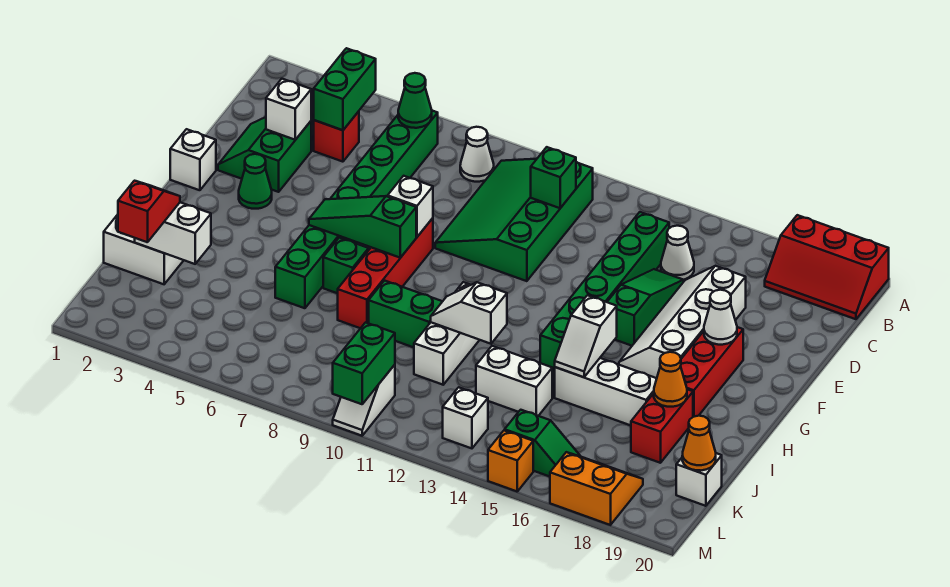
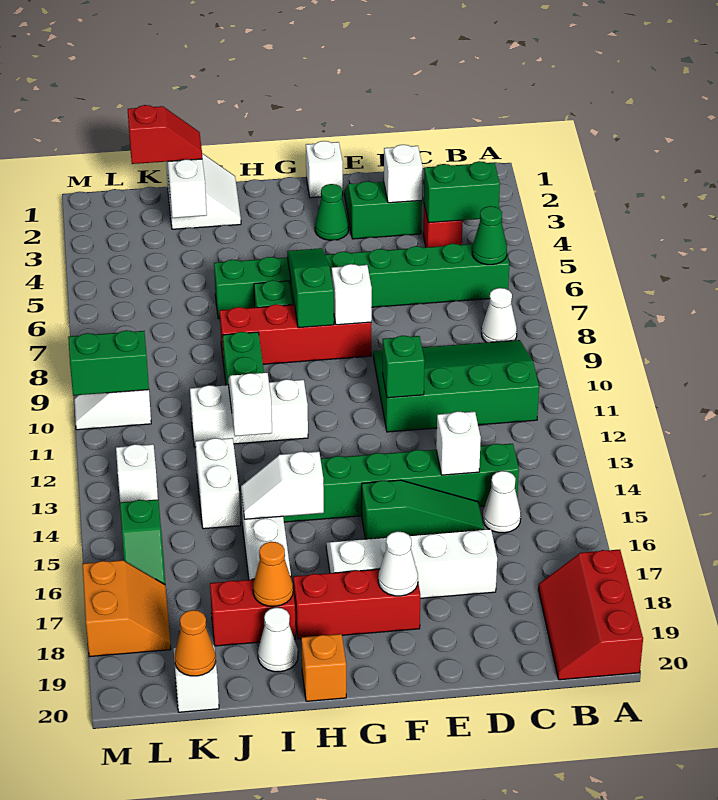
green brick C11 level 2 -> green brick E11 level 2
none -> white brick D14 level 2
none -> white cone I19 level 1
orange brick M15 level 1 -> orange brick H20 level 1

